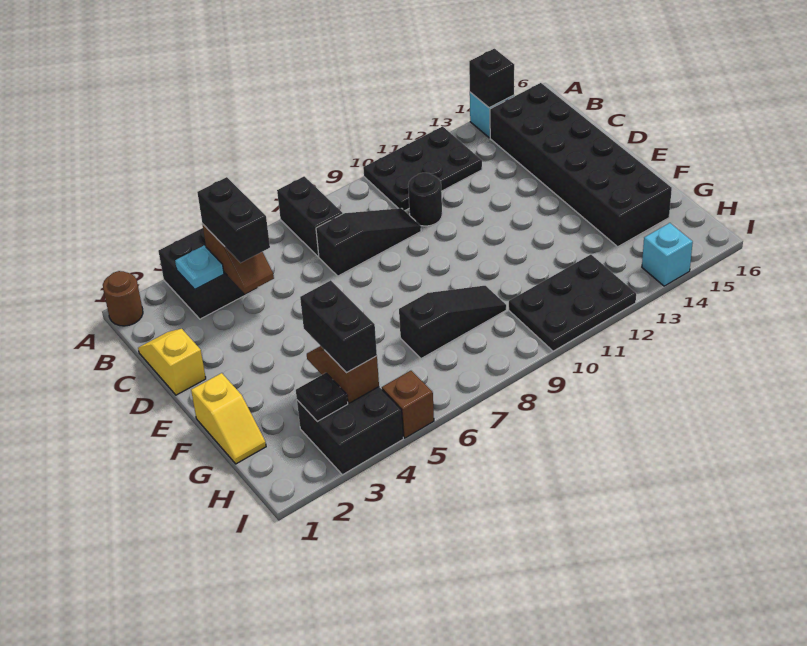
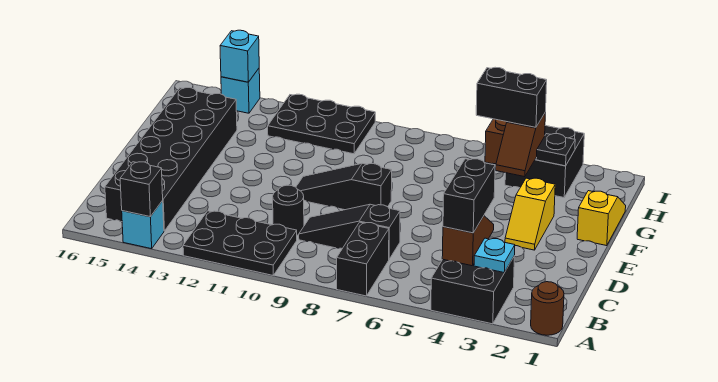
yellow slope C1:D1 level 1 top D -> yellow slope E3:F3 level 1 top F
black brick G4:H4 level 3 -> black brick H4:H5 level 3
black slope G7:G9 level 1 top 7 -> black slope E8:E10 level 1 top 8
none -> cyan brick I14 level 2

